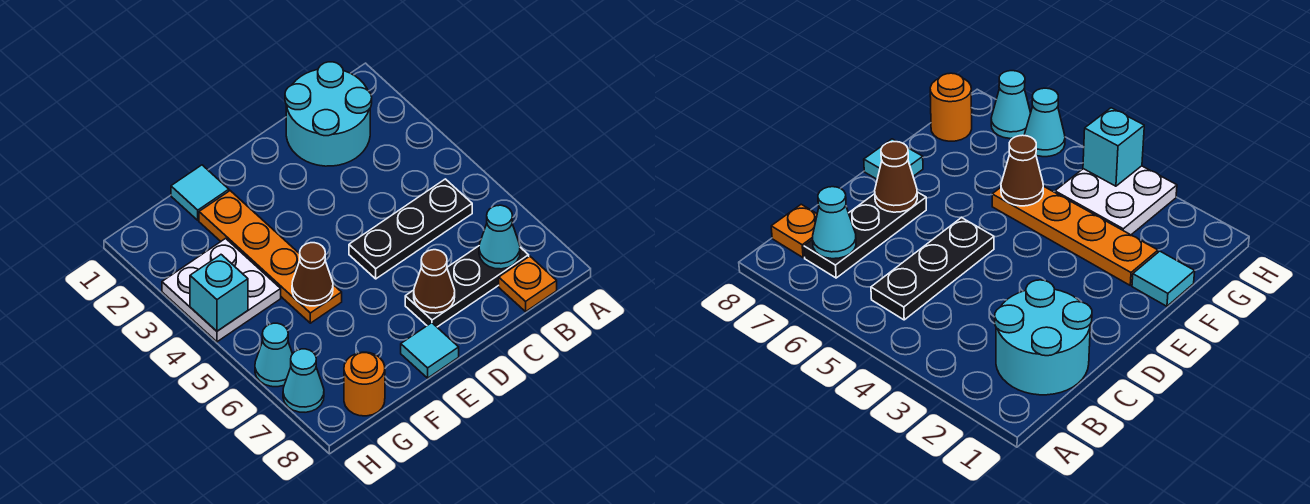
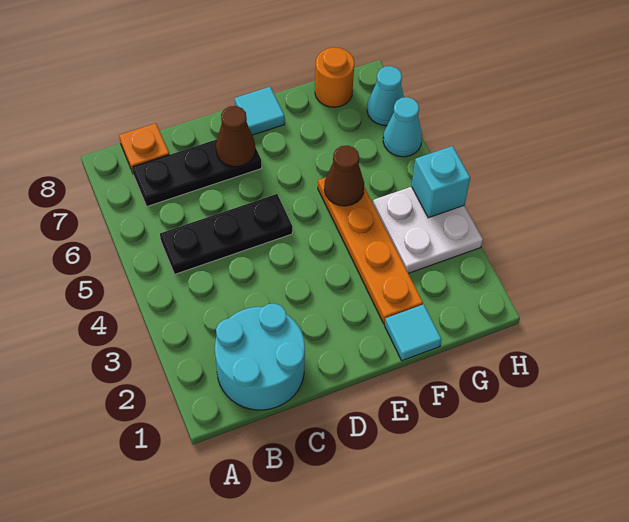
cyan cone B7 level 2 -> none

